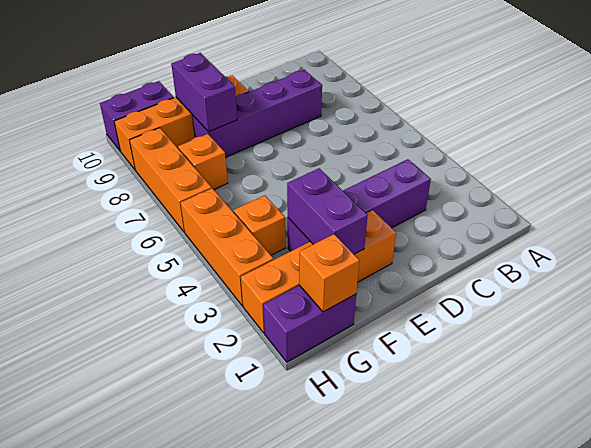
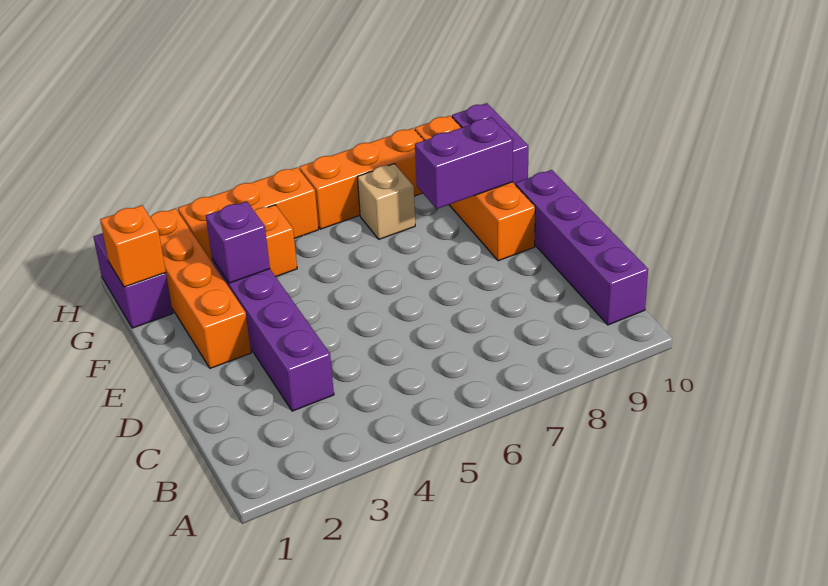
purple brick C8:F8 level 1 -> purple brick B10:E10 level 1
purple brick F2:F3 level 2 -> purple brick F3 level 2
orange brick G7 level 1 -> tan brick G7 level 1

